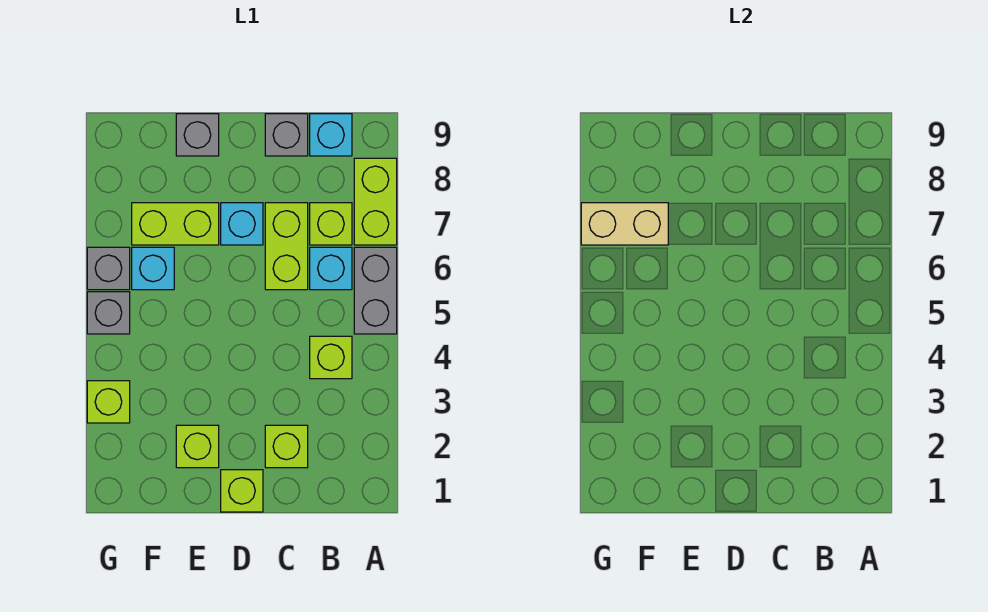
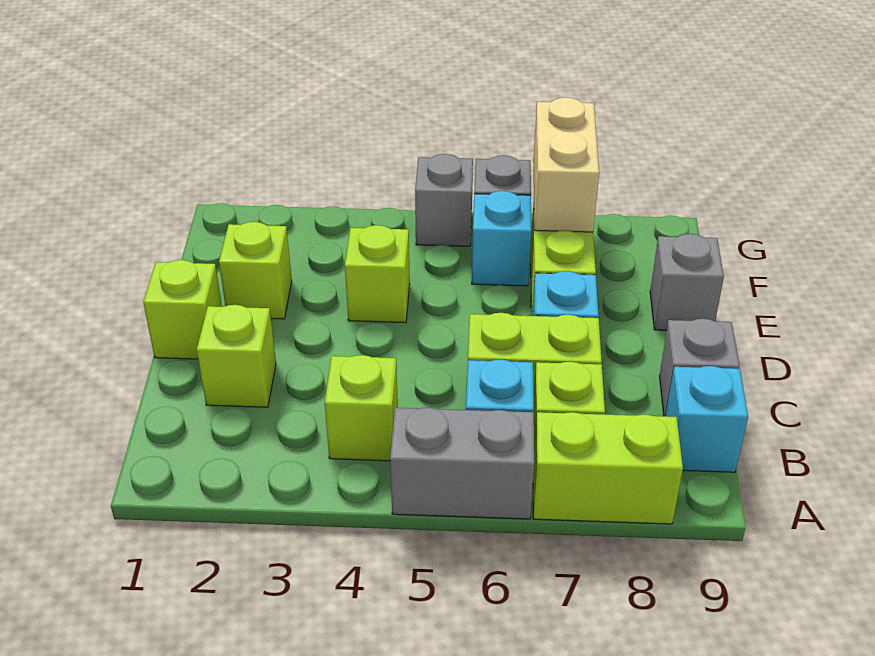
lime brick G3 level 1 -> lime brick E4 level 1

